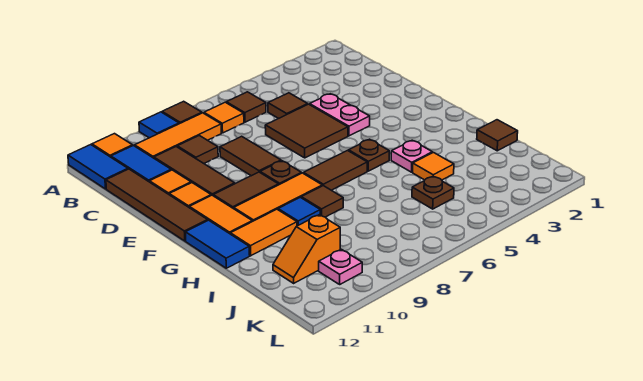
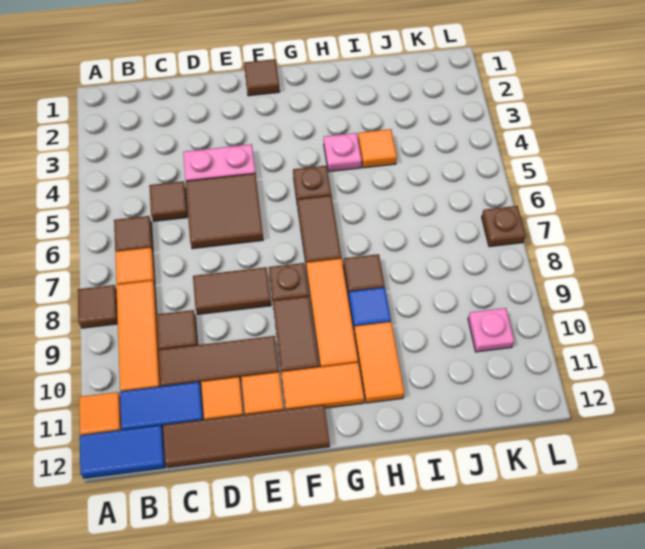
blue tile A9 level 1 -> none
blue tile G12:H12 level 1 -> none
brown tile I1 level 1 -> brown tile F1 level 1
brown plate J5 level 1 -> brown plate L7 level 1
orange slope J10:J11 level 1 top 10 -> none

